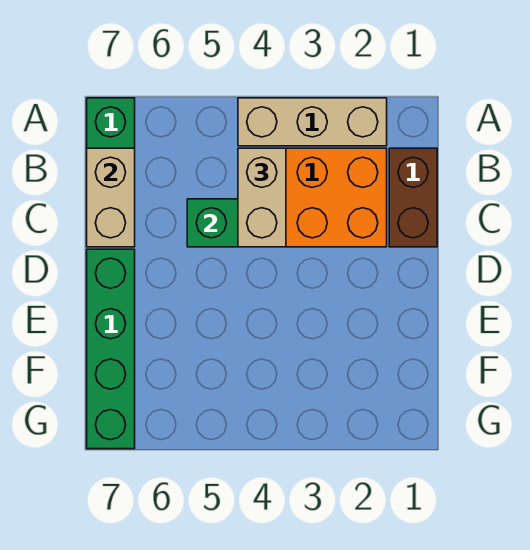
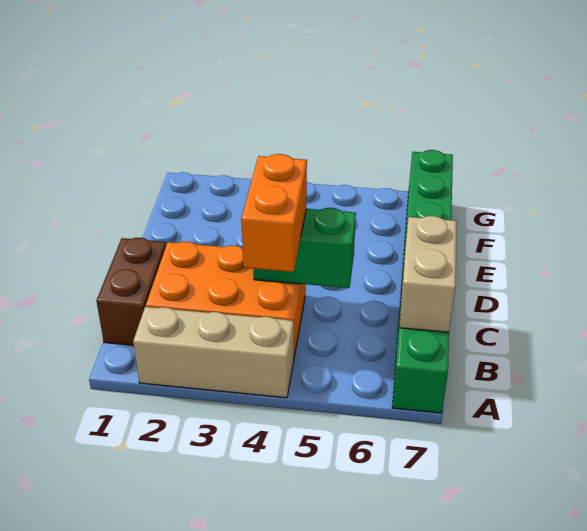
tan brick B4:C4 level 3 -> orange brick B4:C4 level 3

